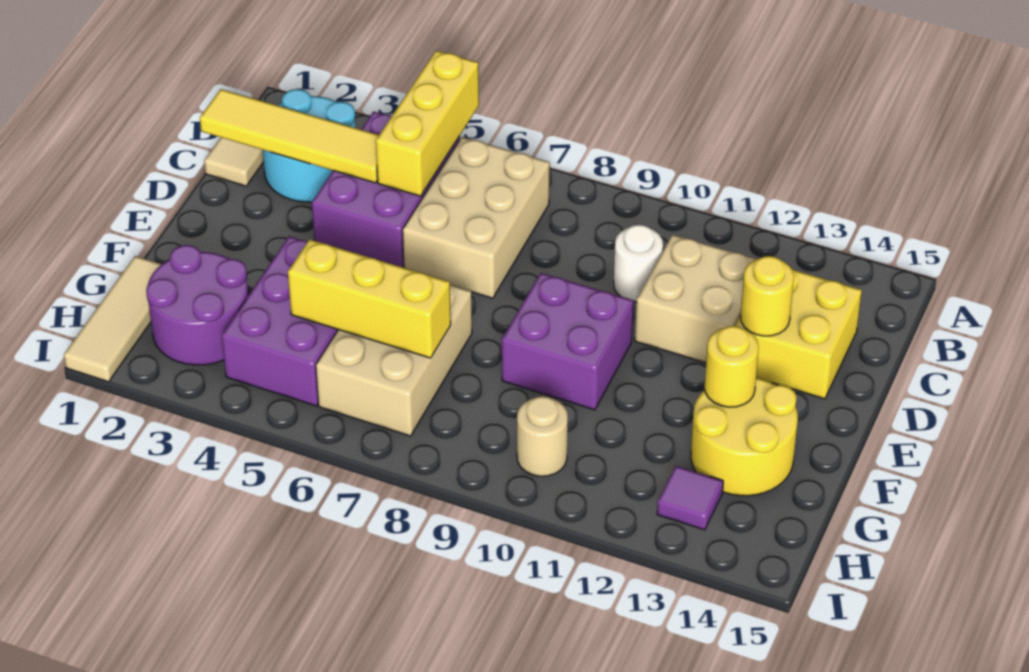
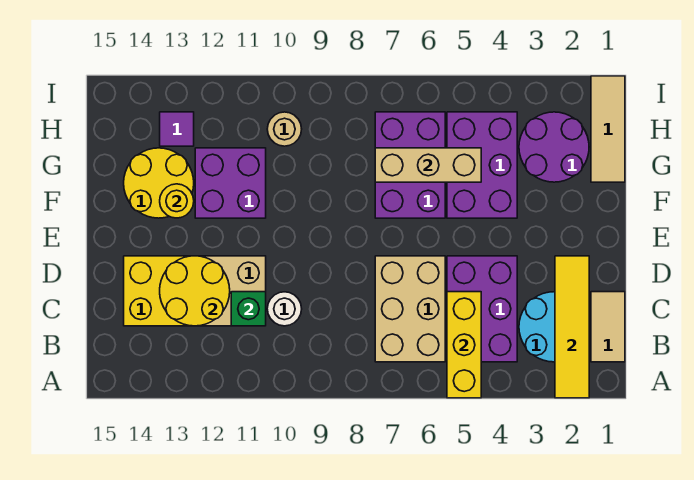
yellow tile C1:C4 level 2 -> yellow tile A2:D2 level 2
none -> green brick C11 level 2
yellow round brick D13 level 2 -> yellow round brick C12:D13 level 2
purple brick E9:F10 level 1 -> purple brick F11:G12 level 1
tan brick F6:H7 level 1 -> purple brick F6:H7 level 1
yellow brick G5:G7 level 2 -> tan brick G5:G7 level 2

